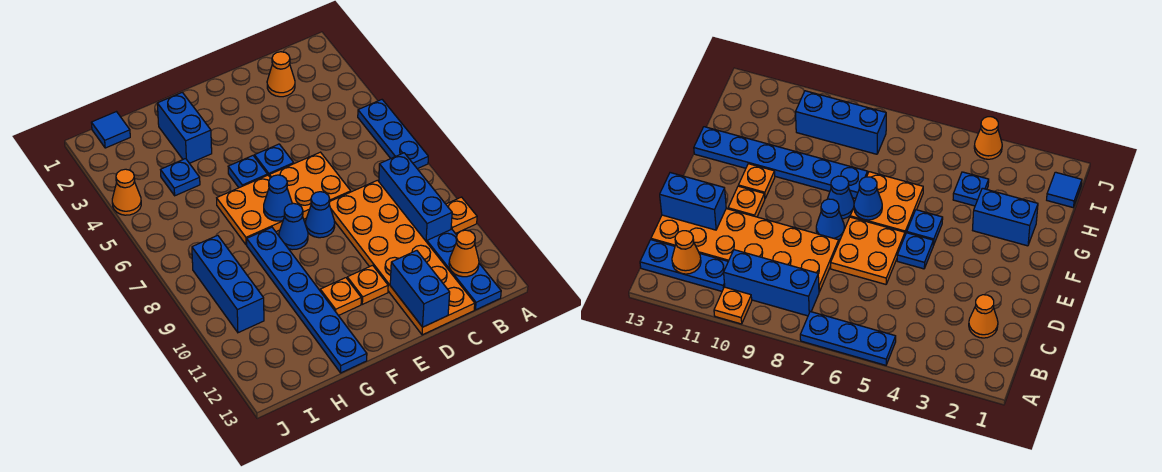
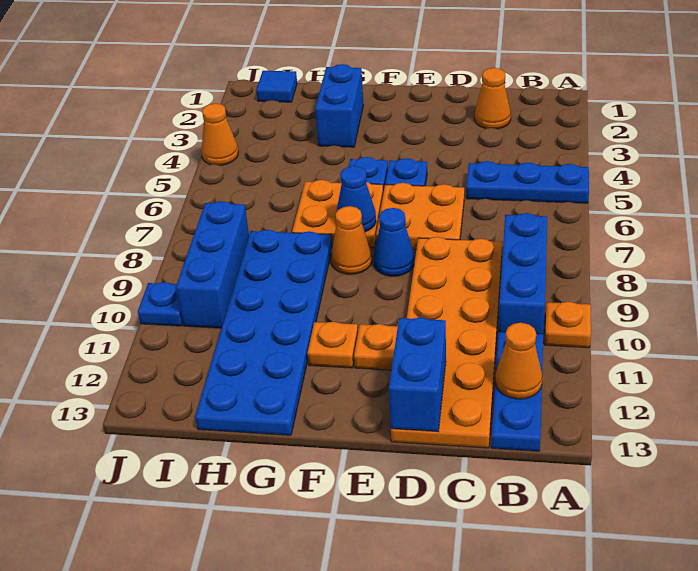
blue plate A5:A7 level 1 -> blue plate A5:C5 level 1
blue cone F8 level 1 -> orange cone F8 level 1
blue plate G8:G13 level 1 -> blue plate G8:H13 level 1
blue plate H4 level 1 -> blue plate J10 level 1

